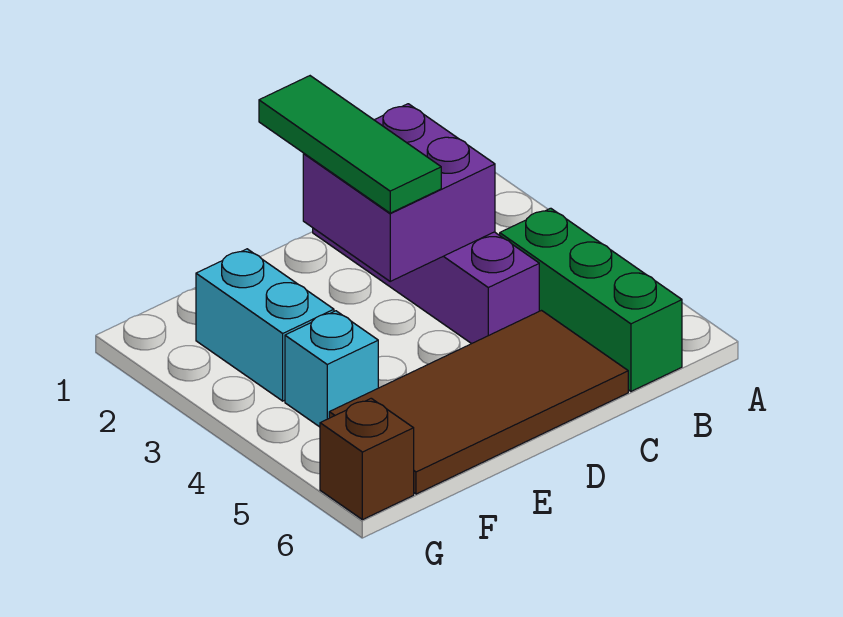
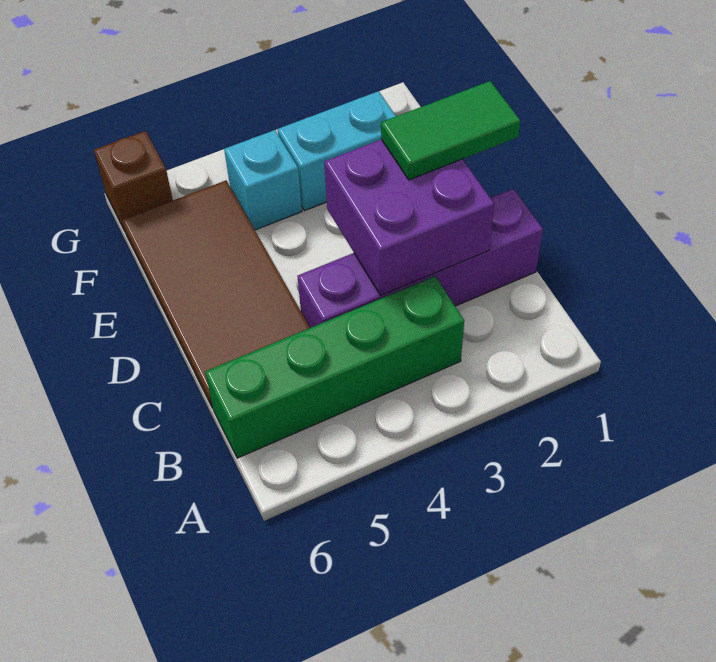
green brick B4:B6 level 1 -> green brick B3:B6 level 1
green tile D1:D3 level 3 -> green tile D1:D2 level 3

